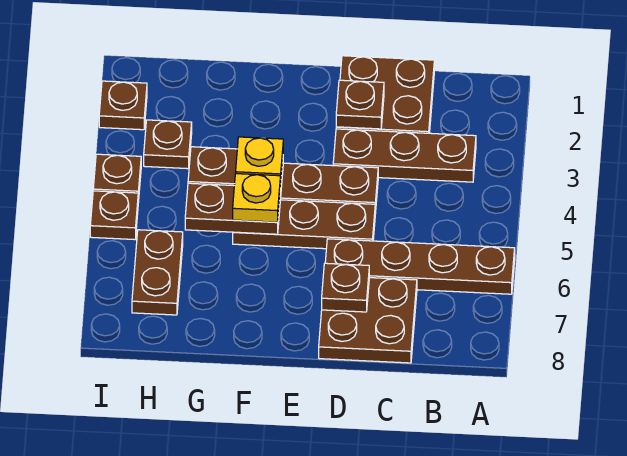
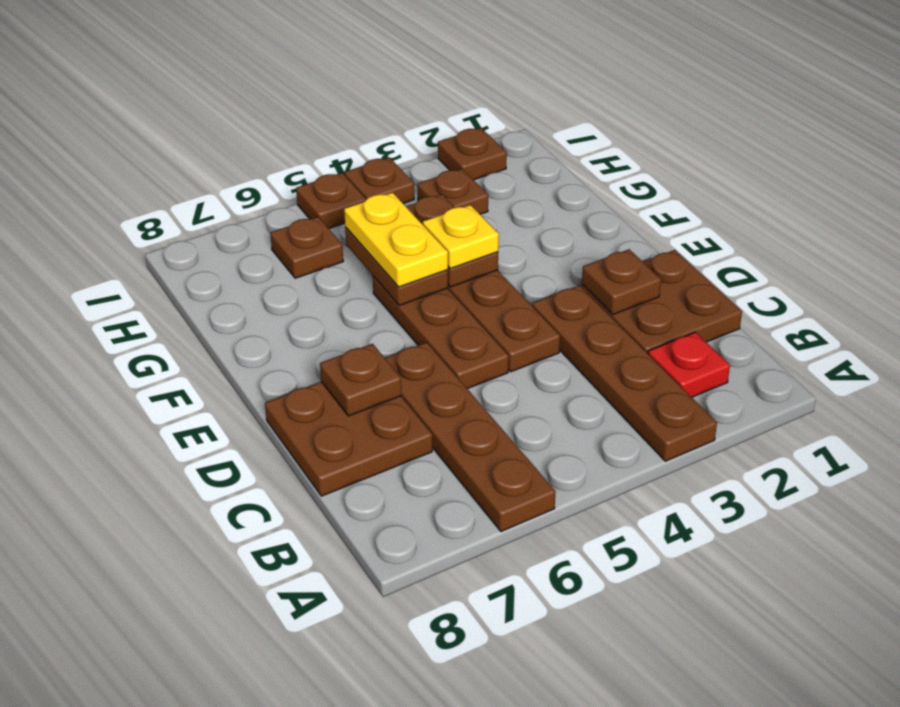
none -> red plate B2 level 1
brown plate B3:D3 level 1 -> brown plate A3:D3 level 1
yellow plate F5 level 3 -> yellow plate F5:G5 level 3
brown plate H6:H7 level 1 -> brown plate H6 level 1

